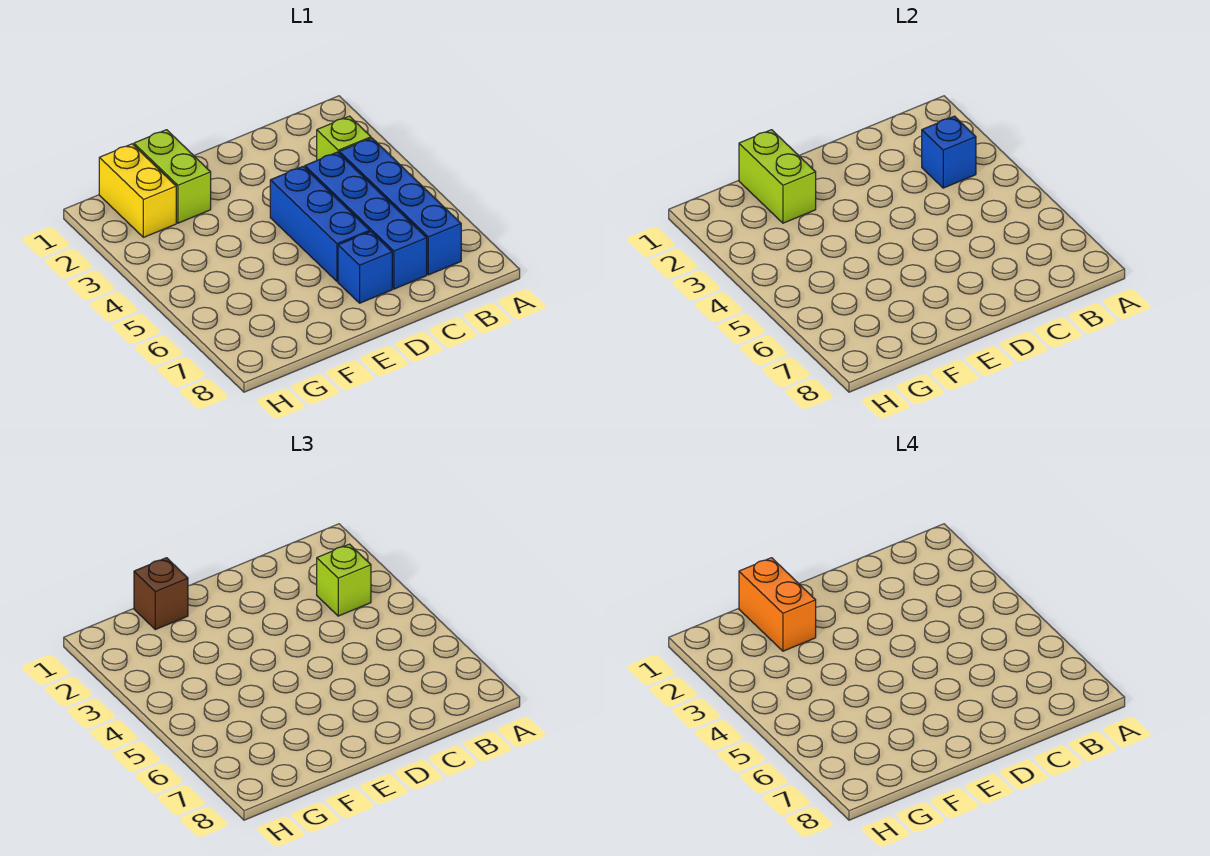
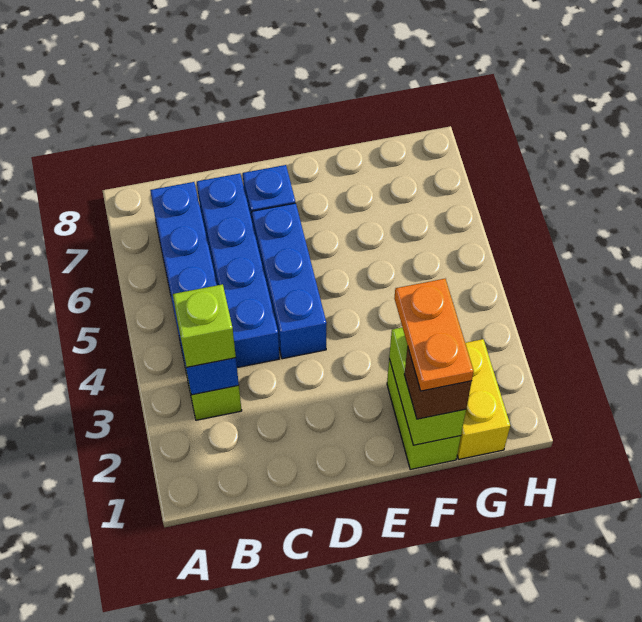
orange brick F1:F2 level 4 -> orange plate F1:F2 level 4

